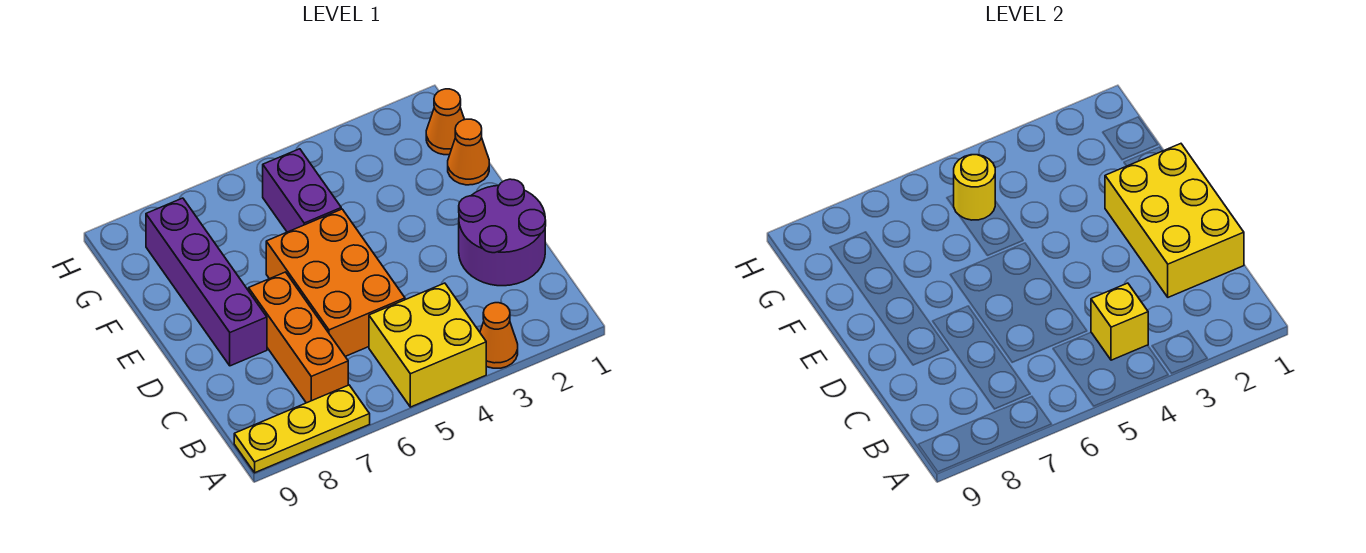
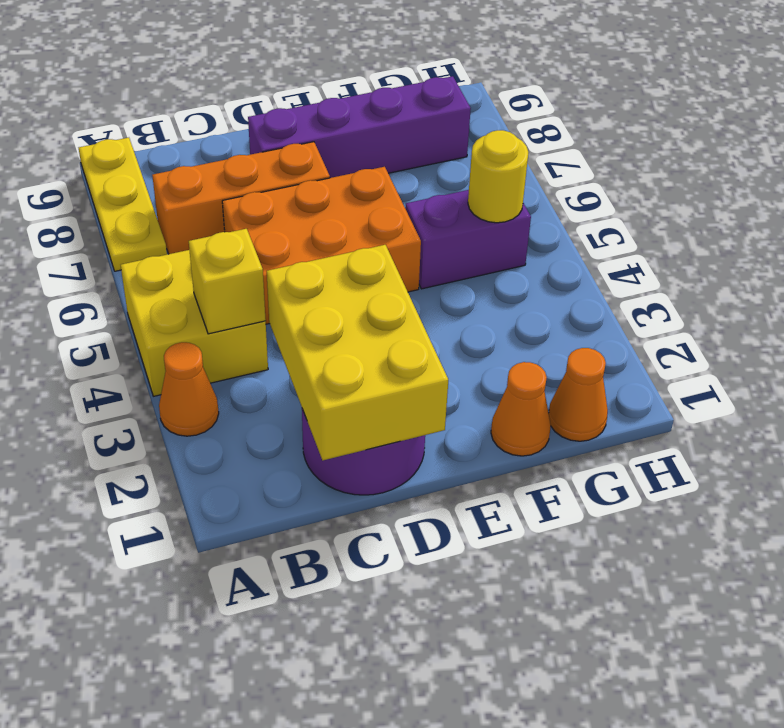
yellow brick C1:E2 level 2 -> yellow brick C1:D3 level 2

